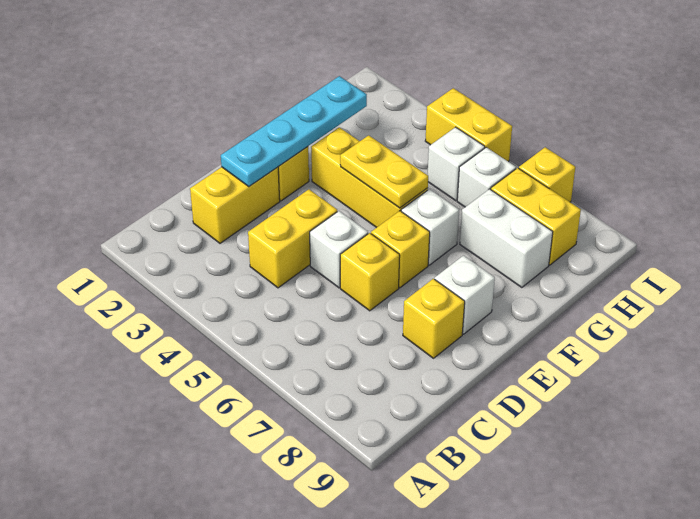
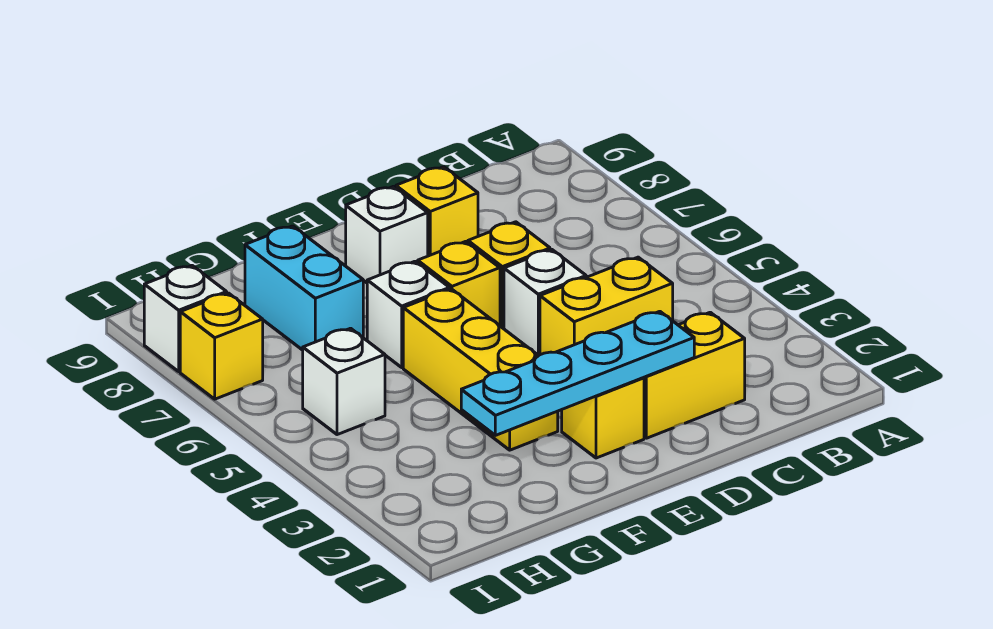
yellow plate F4:F5 level 2 -> none
white brick G7:G8 level 1 -> cyan brick G7:G8 level 1
white brick H6 level 1 -> white brick I8 level 1
yellow brick H7:H8 level 1 -> none
yellow brick I4:I5 level 1 -> none

